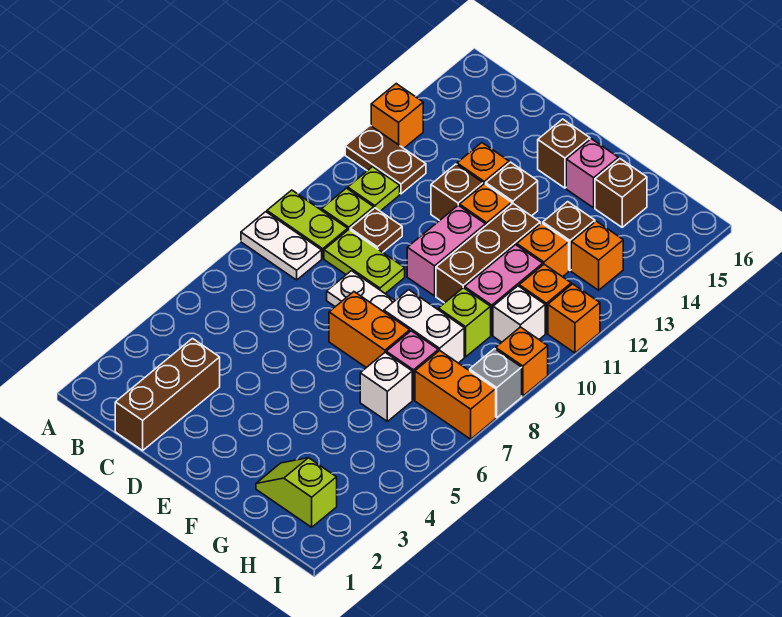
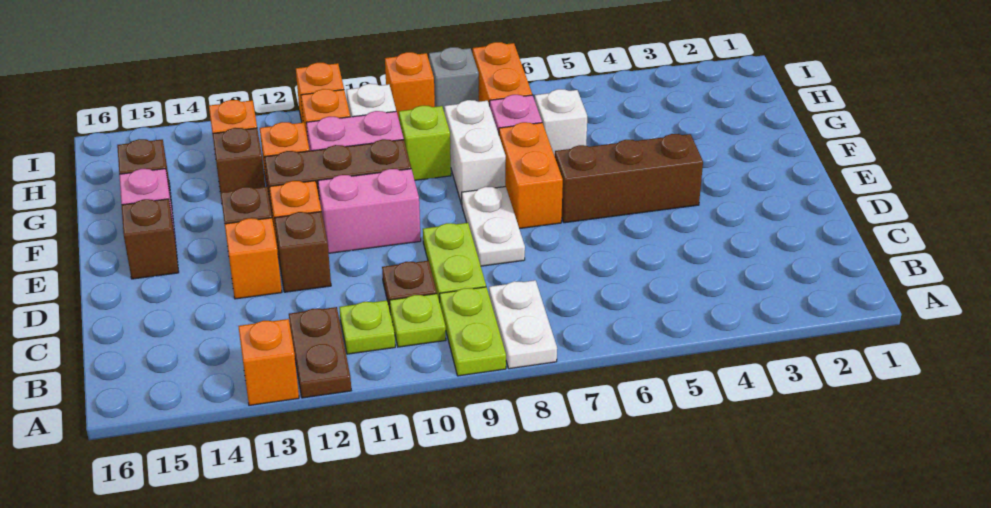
brown brick C1:C3 level 1 -> brown brick E4:E6 level 1
lime slope G2:H2 level 1 top H -> none

